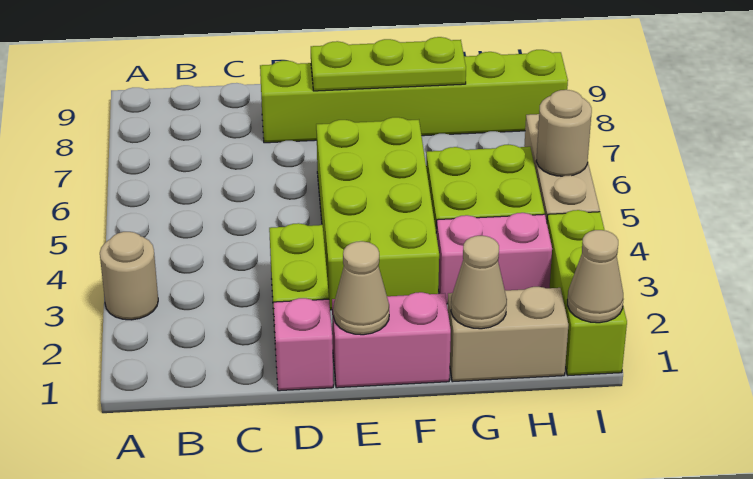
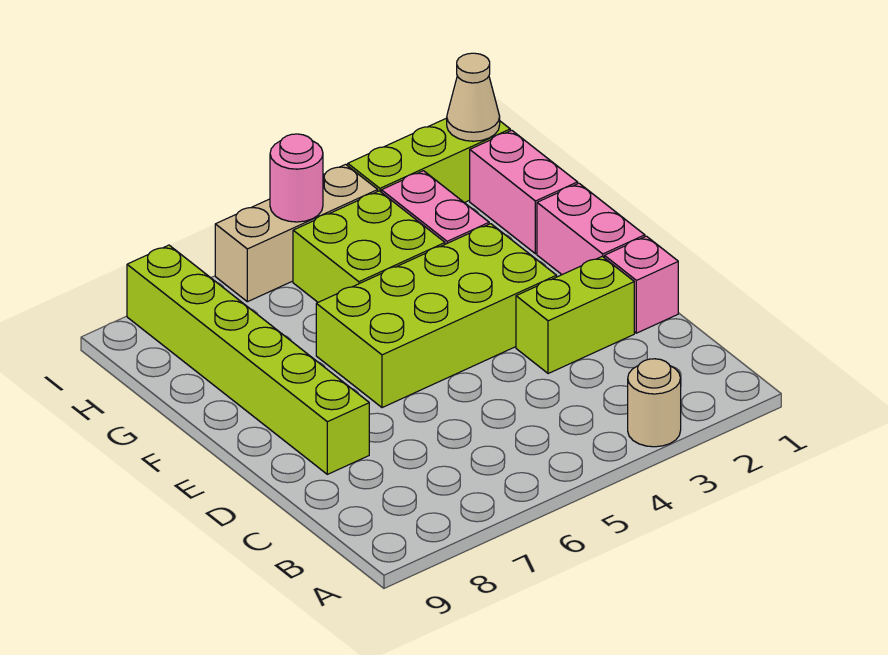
tan cone E1 level 2 -> none
lime plate E8:G8 level 2 -> none
tan brick G1:H1 level 1 -> pink brick G1:H1 level 1
tan cone G1 level 2 -> none
tan round brick I5 level 2 -> pink round brick I5 level 2

